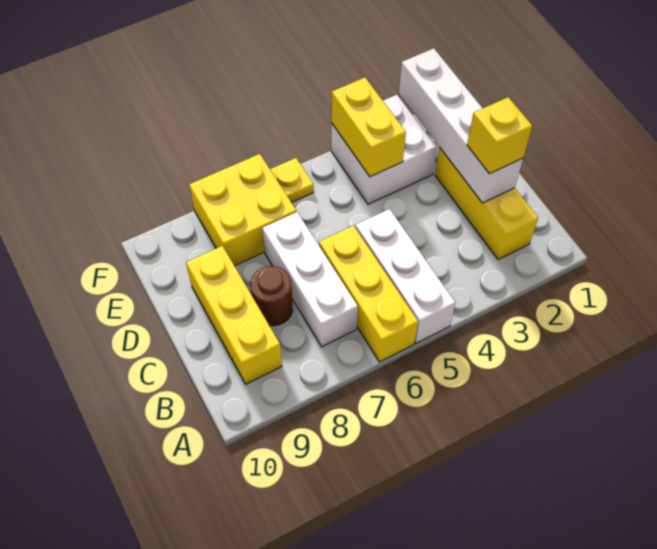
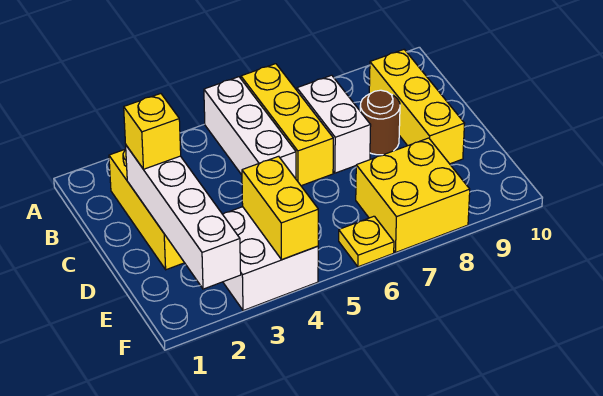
white brick B7:D7 level 1 -> white brick B7:C7 level 1

